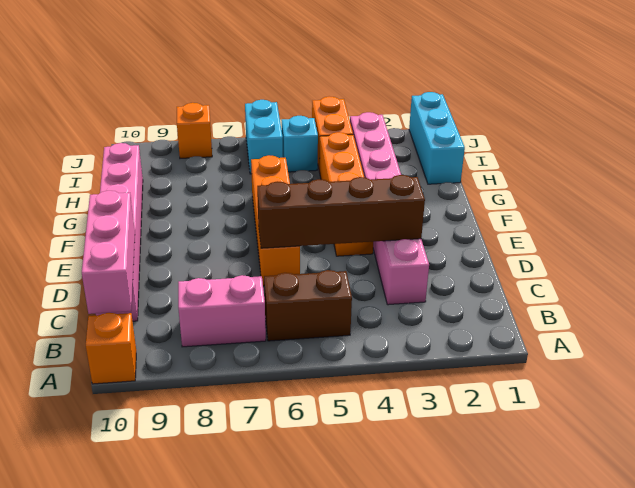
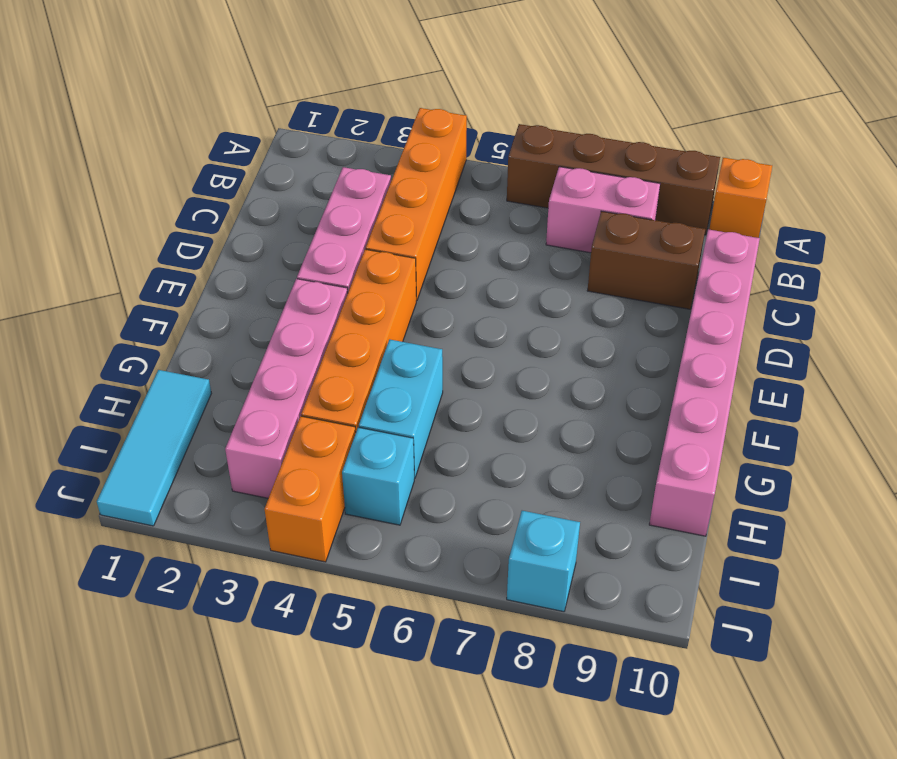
brown brick B5:B6 level 1 -> brown brick C8:C9 level 1
pink brick B10:D10 level 2 -> none
brown brick D3:D6 level 2 -> brown brick A6:A9 level 1
orange brick D6:G6 level 1 -> orange brick A4:D4 level 1
cyan brick H1:J1 level 1 -> cyan tile H1:J1 level 1
cyan brick I6:J6 level 1 -> cyan brick G5:H5 level 1
orange brick J8 level 1 -> cyan brick J8 level 1

